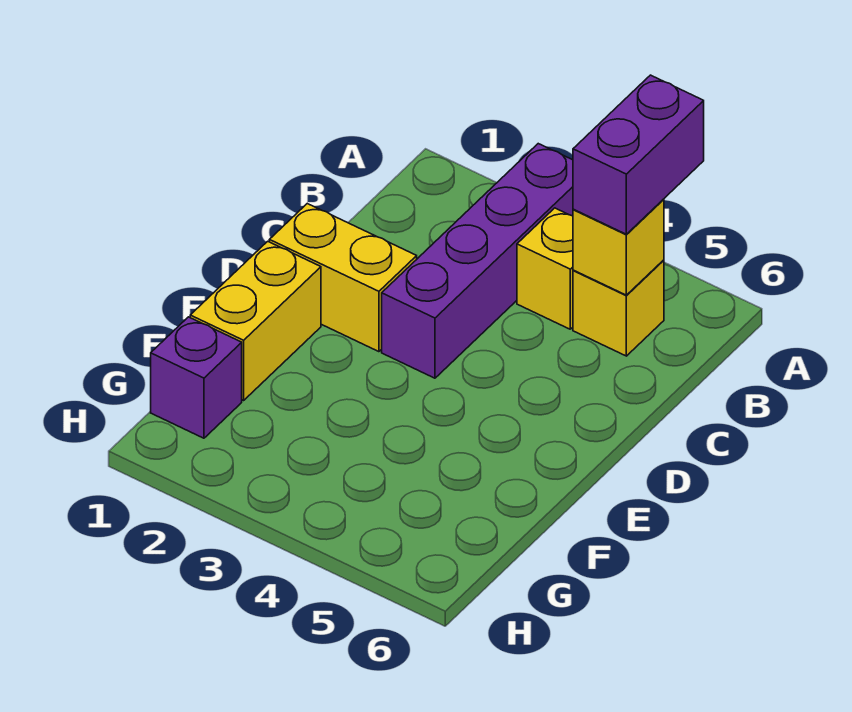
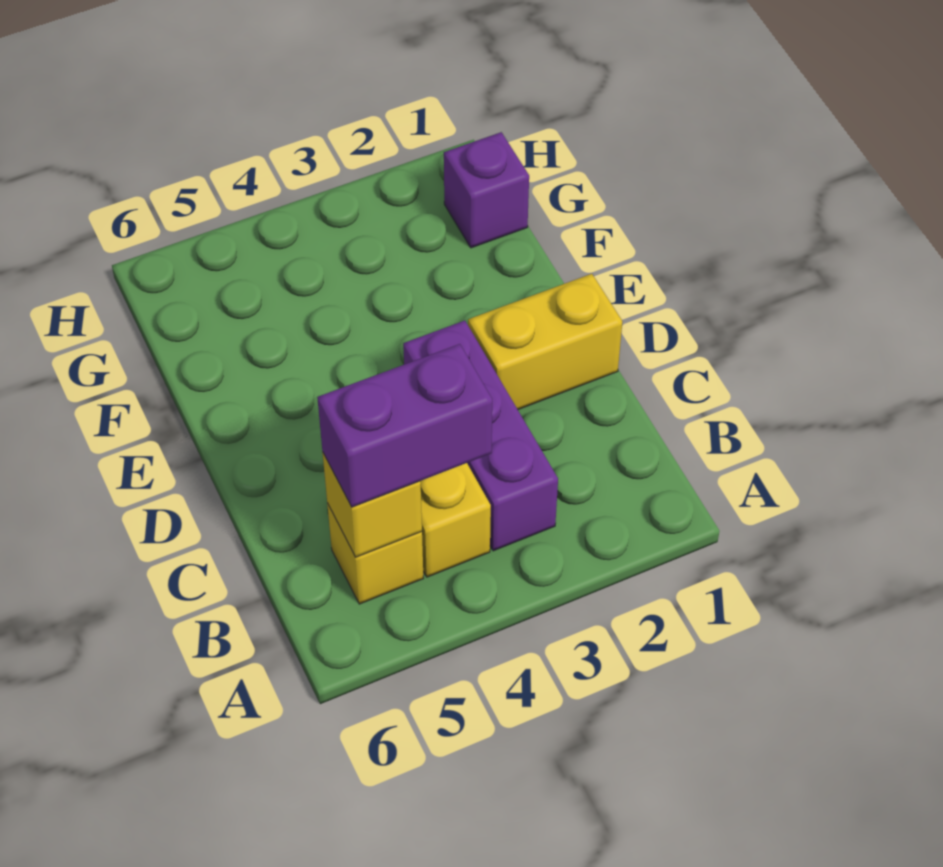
purple brick A3:D3 level 1 -> purple brick B3:D3 level 1
purple brick A5:B5 level 3 -> purple brick B4:B5 level 3
yellow brick E1:F1 level 1 -> none

